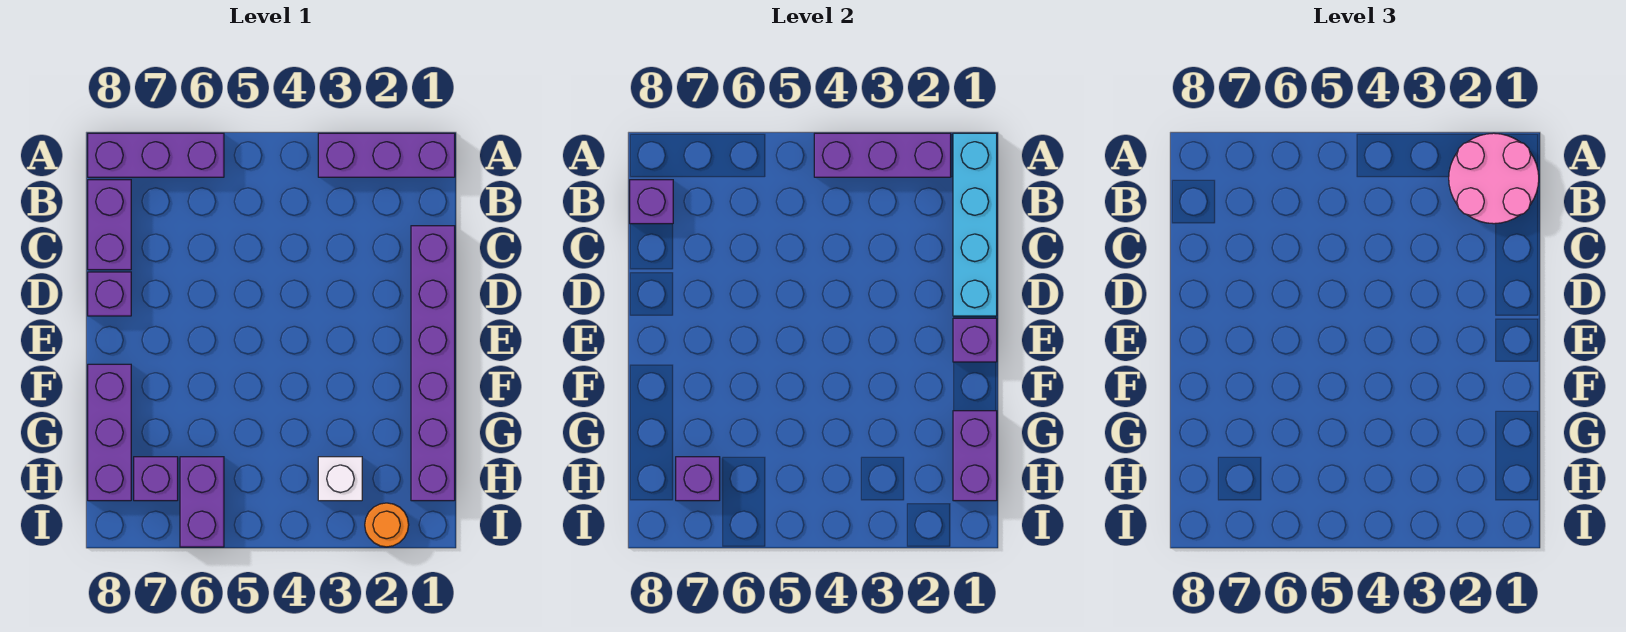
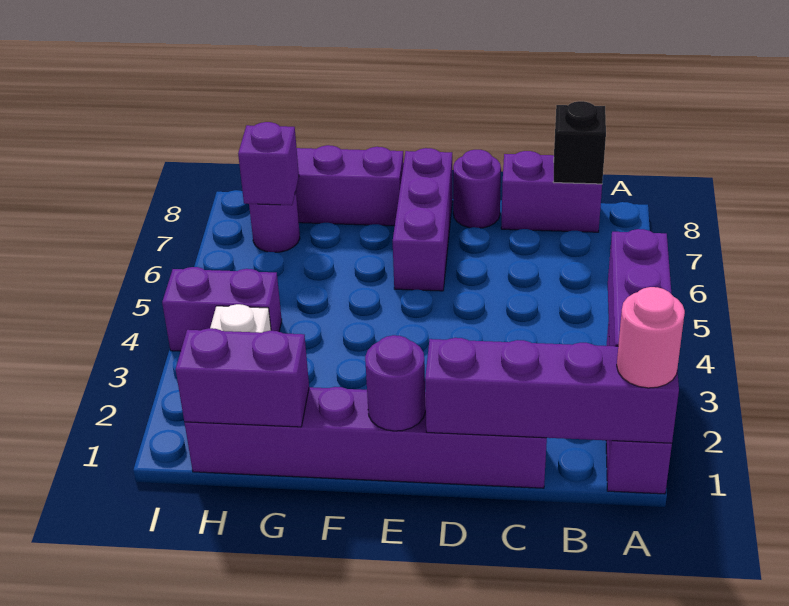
cyan brick A1:D1 level 2 -> purple brick A1:D1 level 2
pink round brick A1:B2 level 3 -> pink round brick A1 level 3
purple brick A6:A8 level 1 -> purple brick E6:E8 level 1
purple brick B8 level 2 -> black brick B8 level 2
purple brick D8 level 1 -> purple round brick D8 level 1
purple brick E1 level 2 -> purple round brick E1 level 2
purple brick H6:I6 level 1 -> purple brick H4:I4 level 1
purple brick H7 level 1 -> purple round brick H7 level 1
orange round brick I2 level 1 -> none

